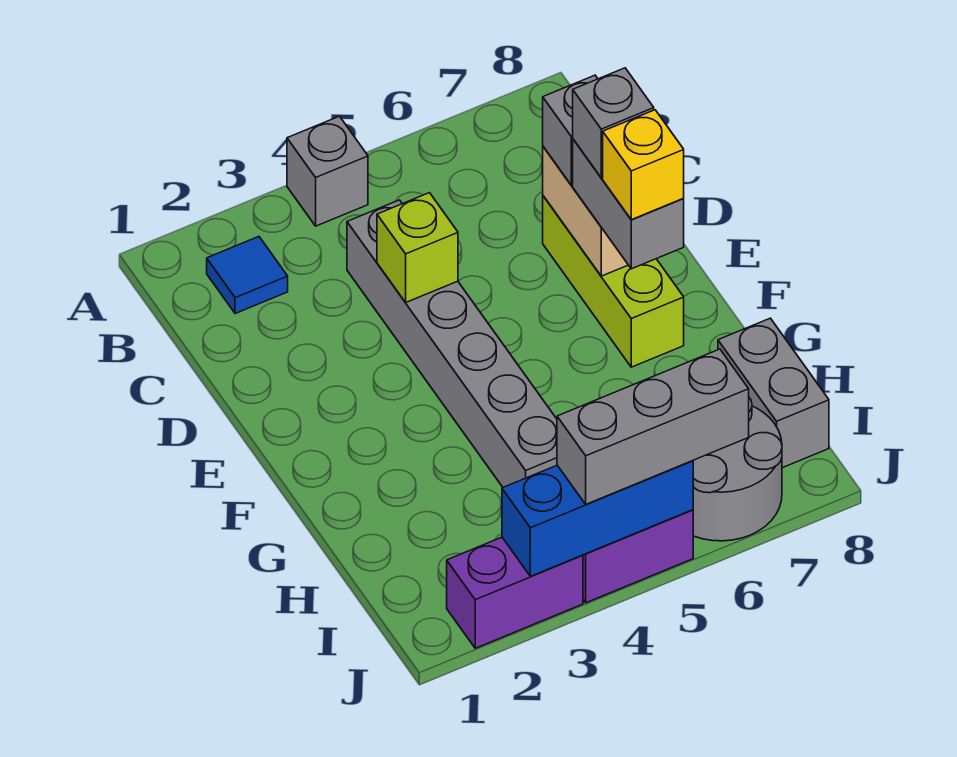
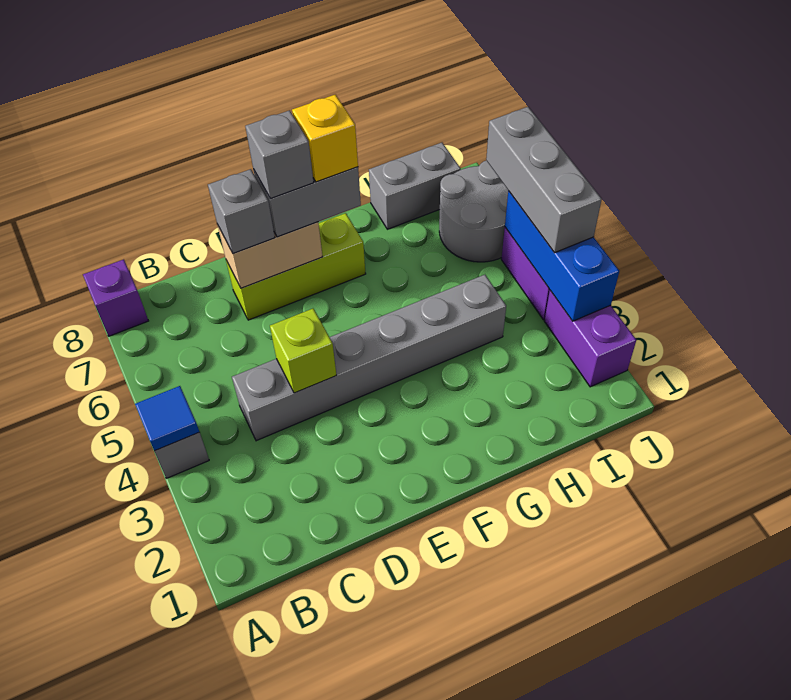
none -> purple brick A8 level 1
blue tile B2 level 1 -> blue tile A4 level 2

